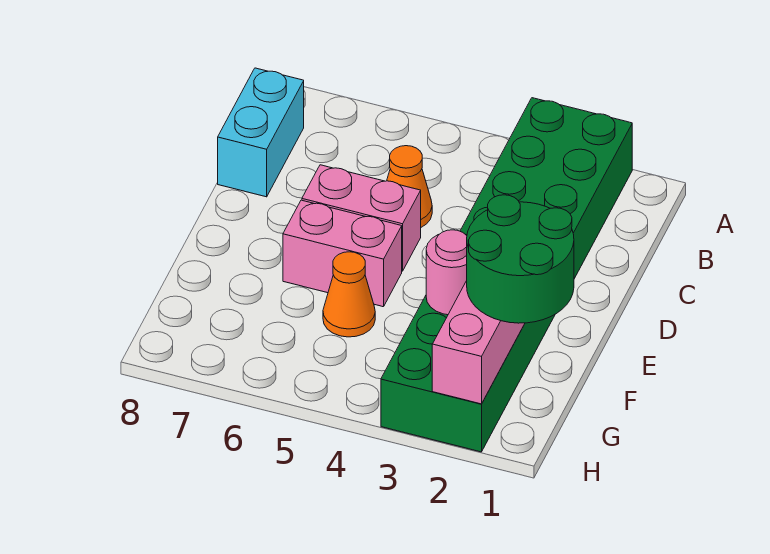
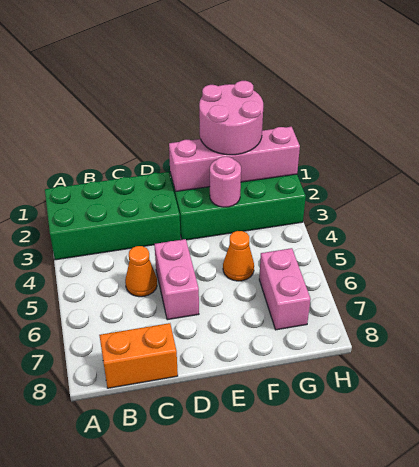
cyan brick B8:C8 level 1 -> orange brick B8:C8 level 1
pink brick E5:E6 level 1 -> pink brick G6:G7 level 1
green round brick F1:G2 level 3 -> pink round brick F1:G2 level 3

